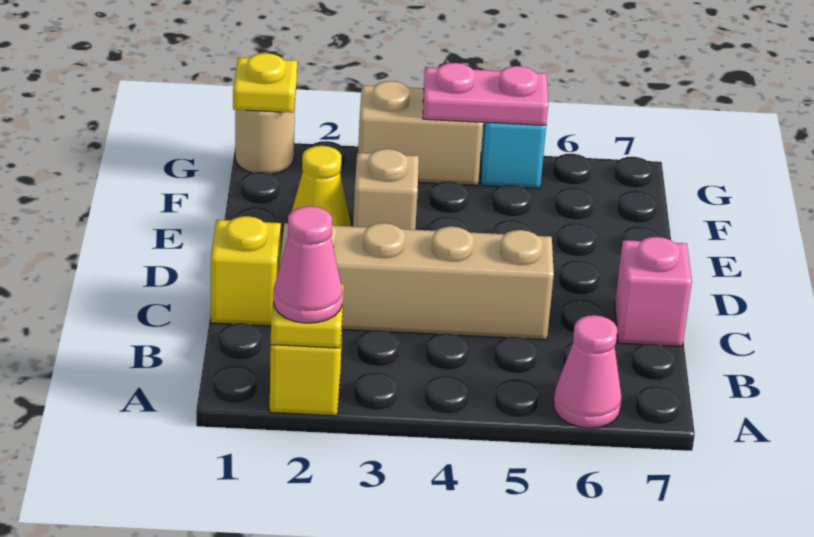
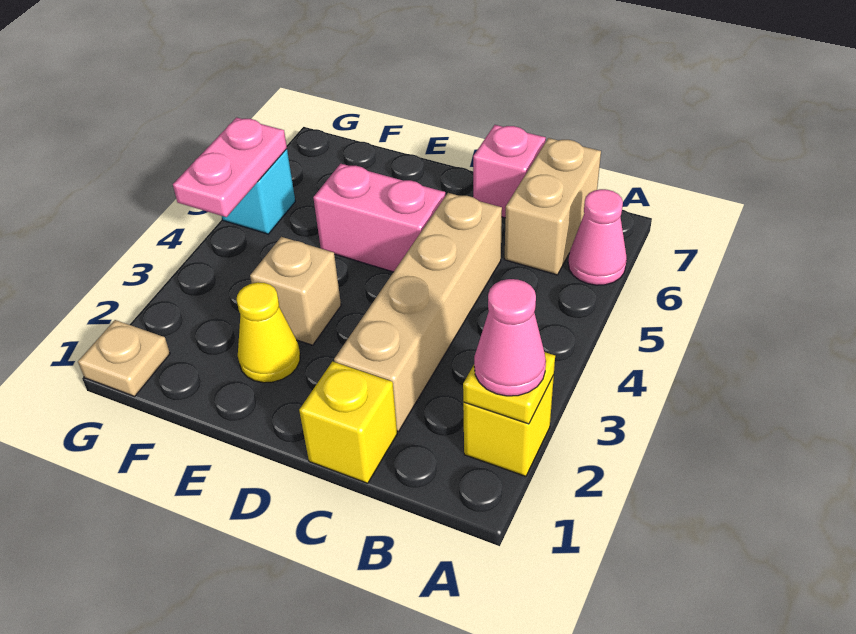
none -> pink brick D5:E5 level 1
tan round brick G1 level 1 -> tan plate G1 level 1
yellow plate G1 level 2 -> none
tan brick G3:G4 level 1 -> tan brick B6:B7 level 1

